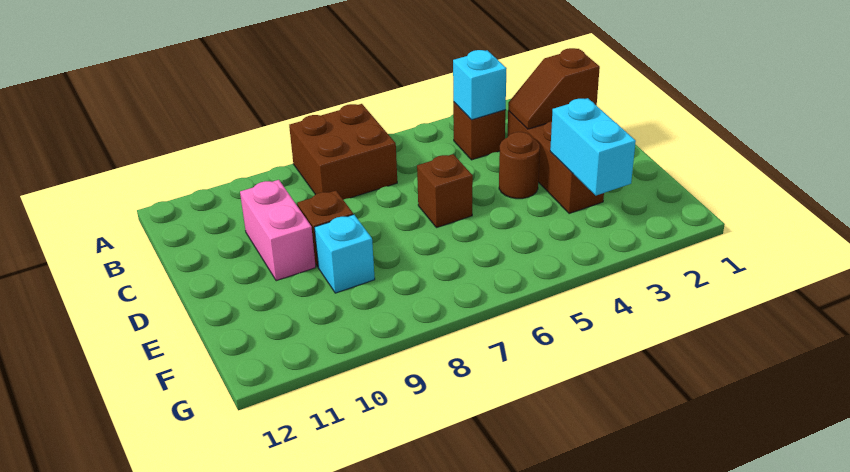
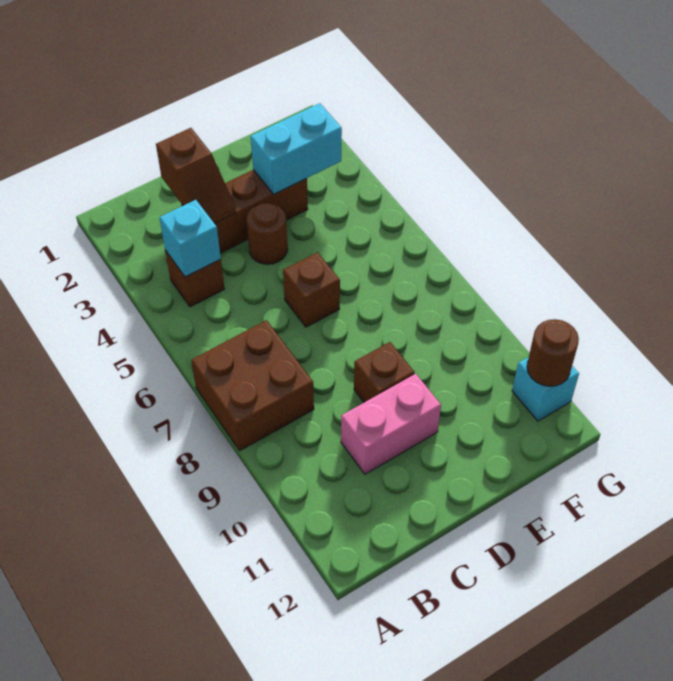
cyan brick E9 level 1 -> cyan brick G11 level 1
none -> brown round brick G11 level 2

